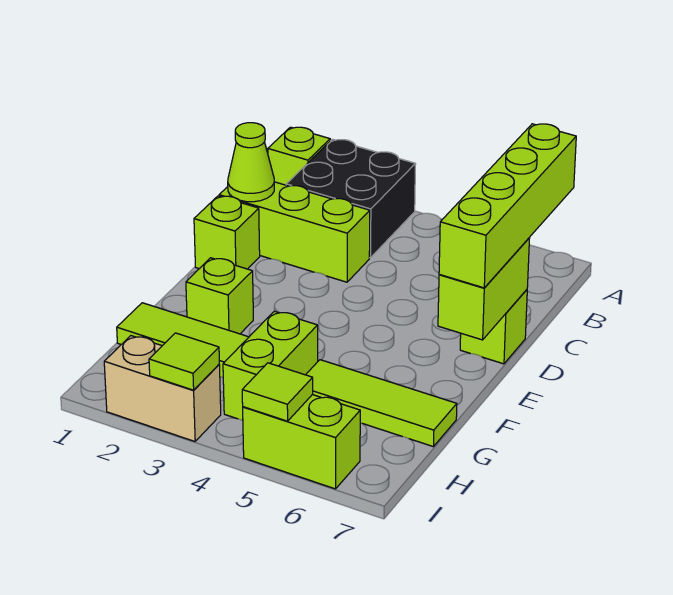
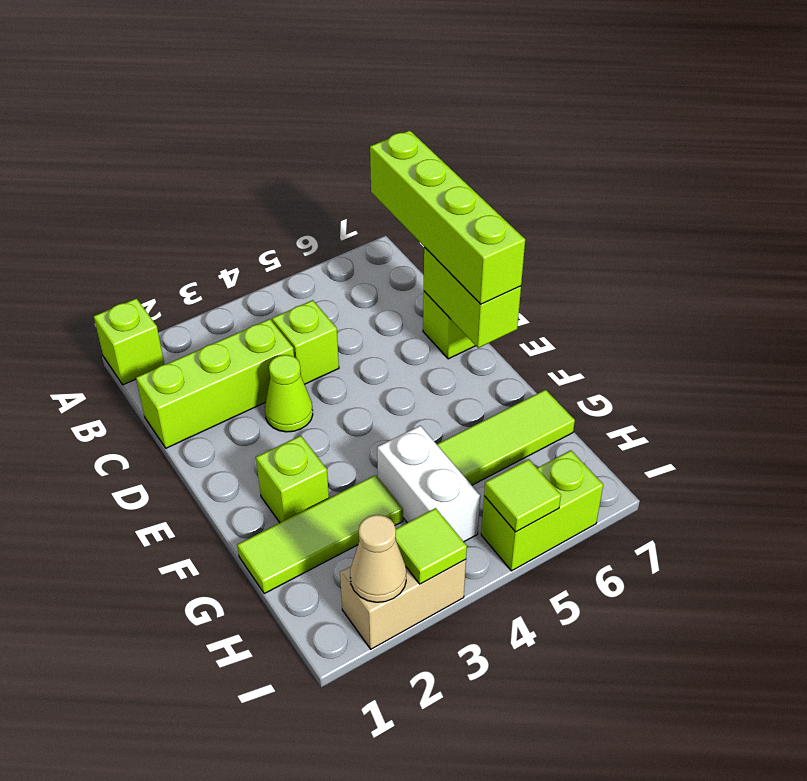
black brick A2:B3 level 1 -> none
lime cone C1 level 2 -> lime cone D3 level 1
lime brick D1 level 1 -> lime brick C4 level 1
lime brick G4:H4 level 1 -> white brick G4:H4 level 1
none -> tan cone I2 level 2

